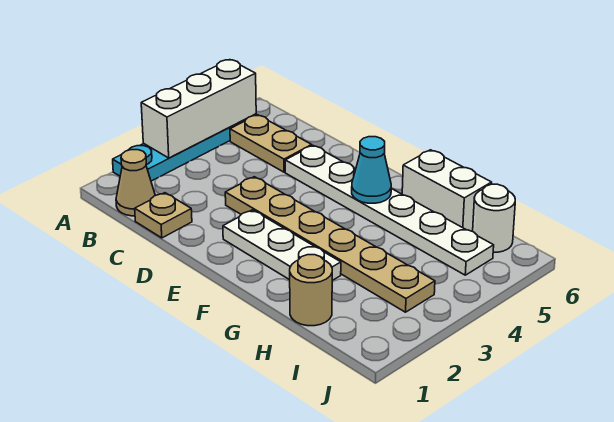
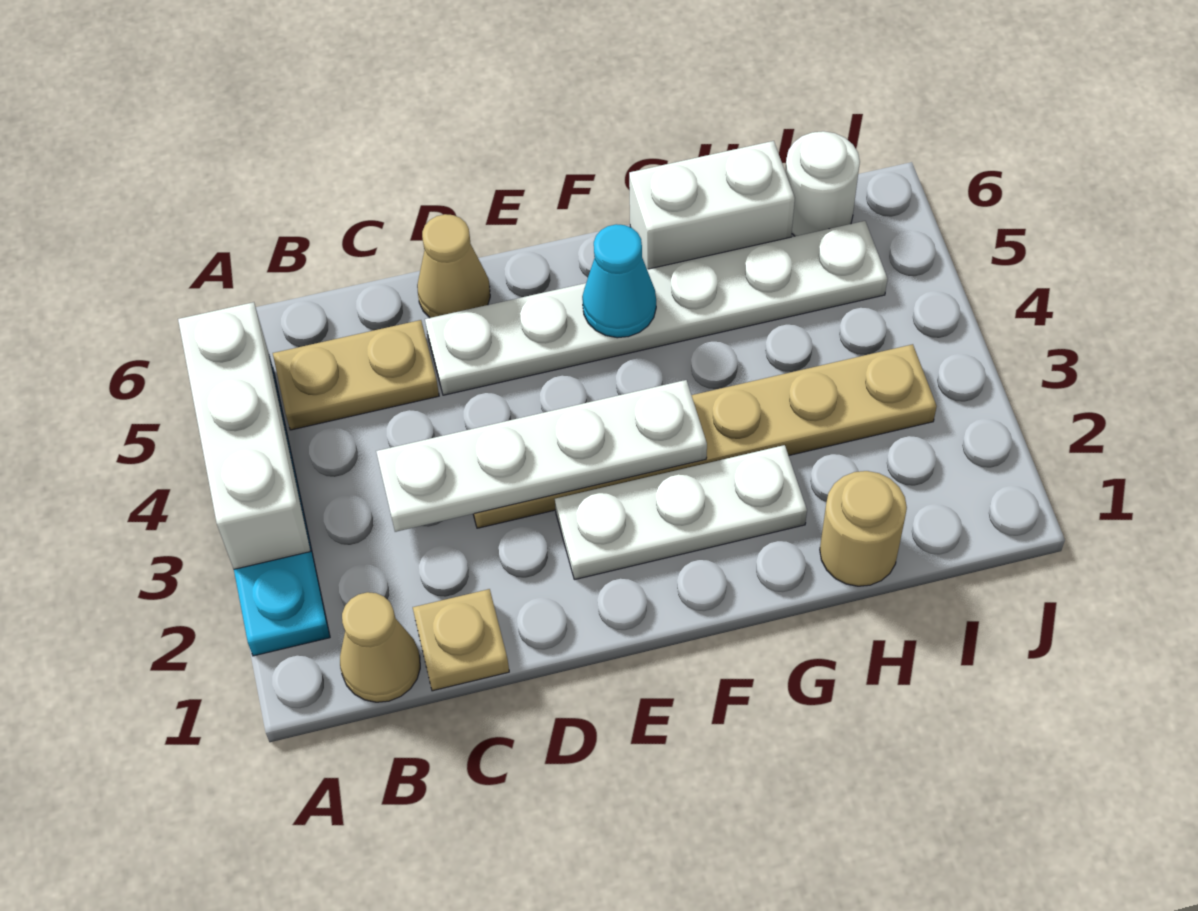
none -> white plate C3:F3 level 2
none -> tan cone D6 level 1

